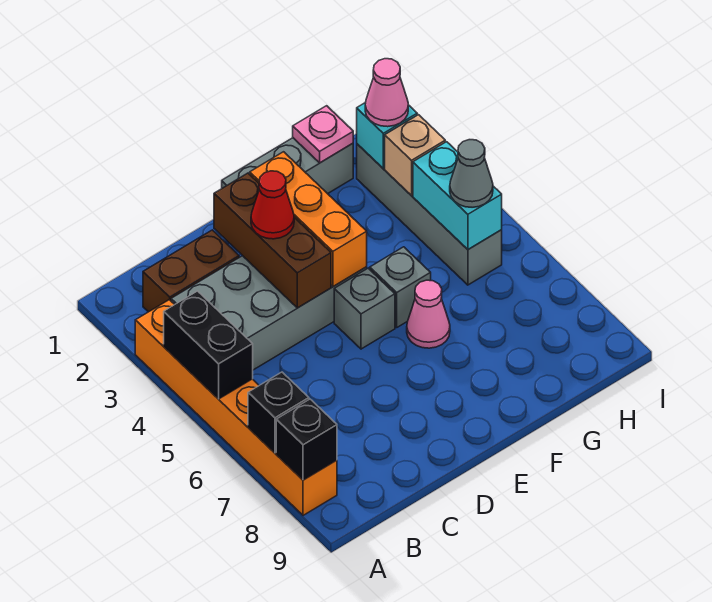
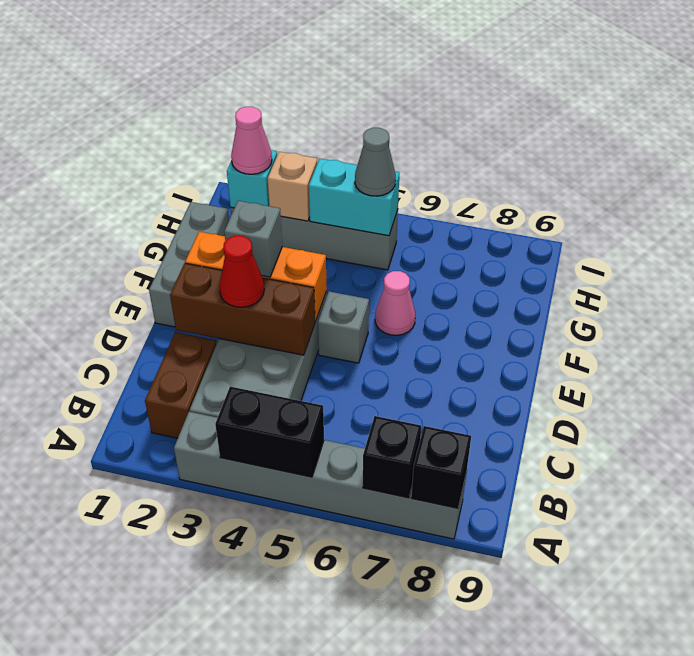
orange brick A3:A8 level 1 -> grey brick A3:A8 level 1
grey brick F5 level 1 -> grey brick E3 level 3
pink plate G1 level 2 -> none

